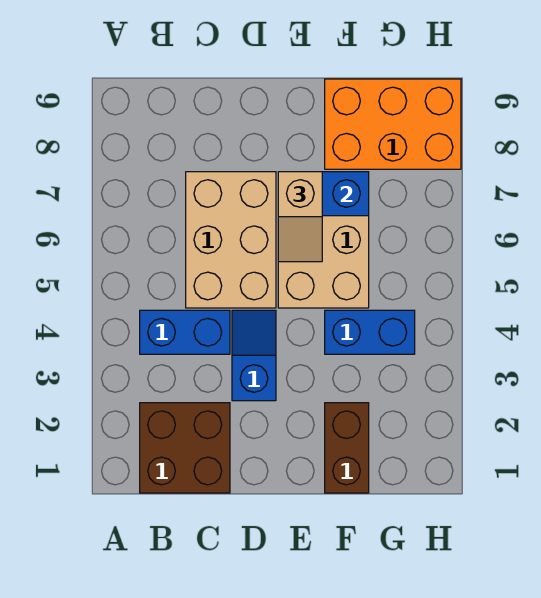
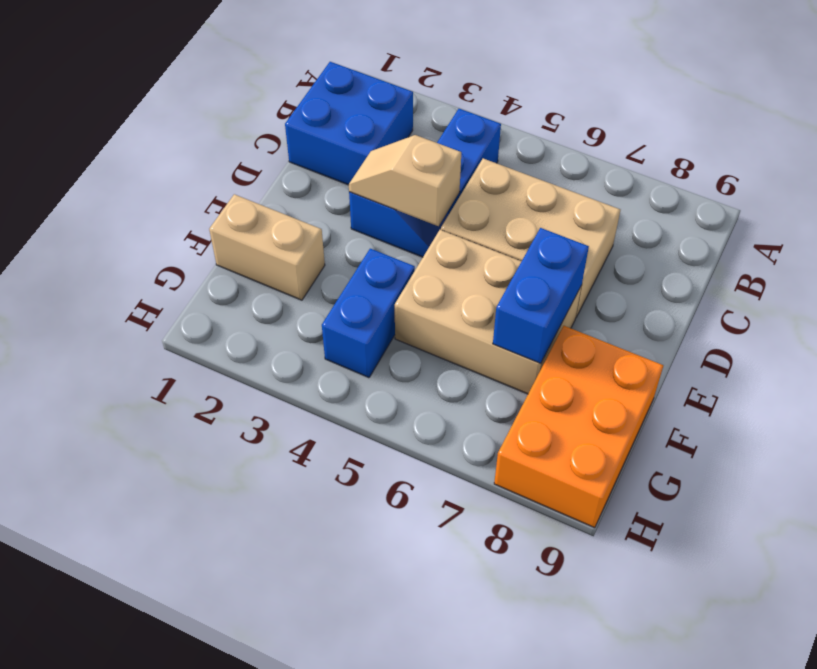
brown brick B1:C2 level 1 -> blue brick B1:C2 level 1
tan slope E6:E7 level 3 top 7 -> tan slope D3:D4 level 2 top 4
brown brick F1:F2 level 1 -> tan brick F1:F2 level 1

